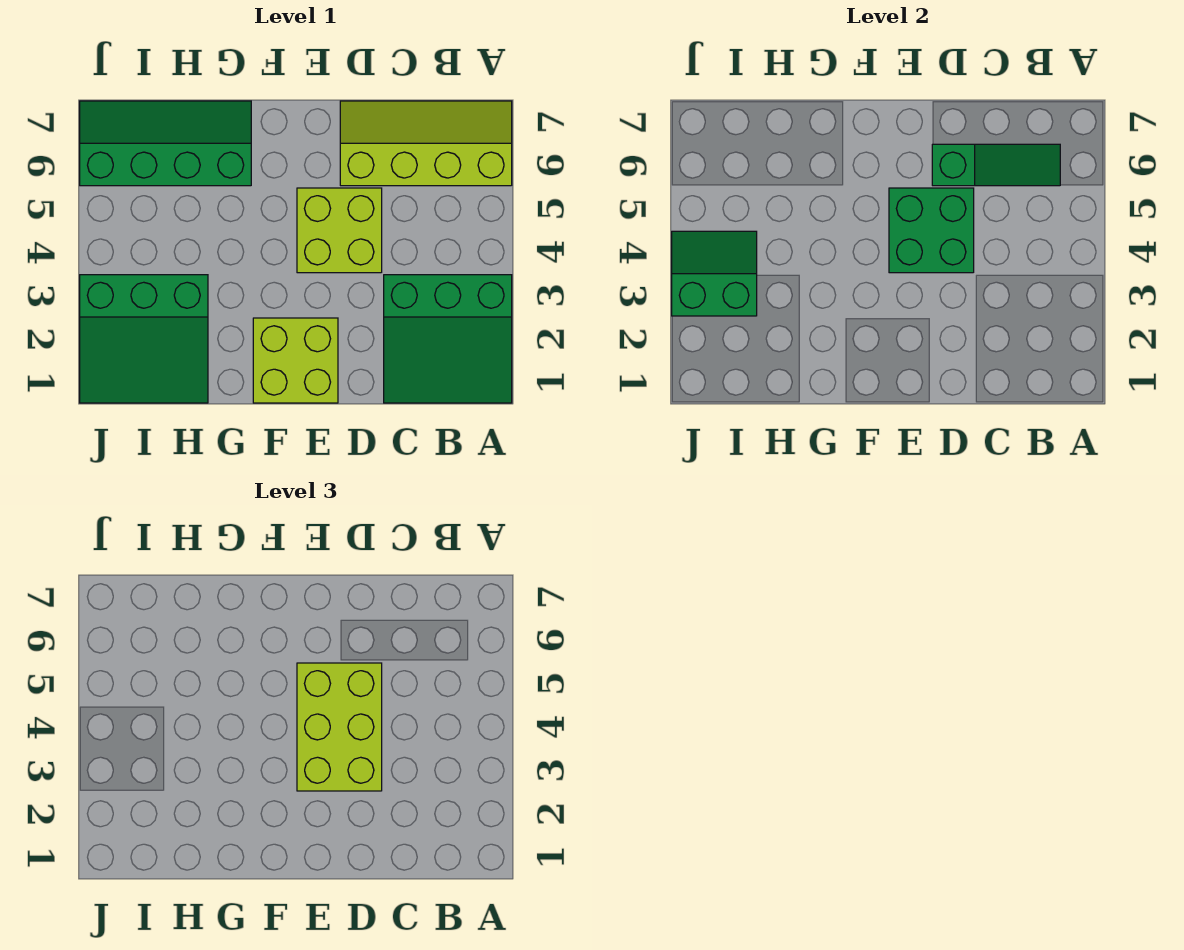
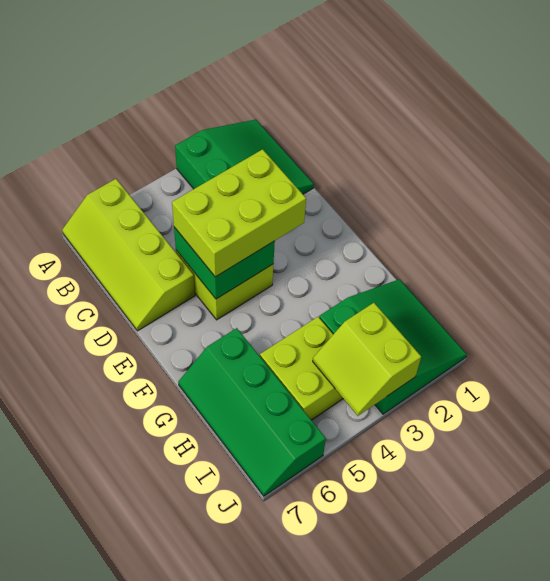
green slope B6:D6 level 2 top D -> none
lime brick E1:F2 level 1 -> lime brick H4:I5 level 1
green slope I3:J4 level 2 top 3 -> lime slope I3:J4 level 2 top 3

